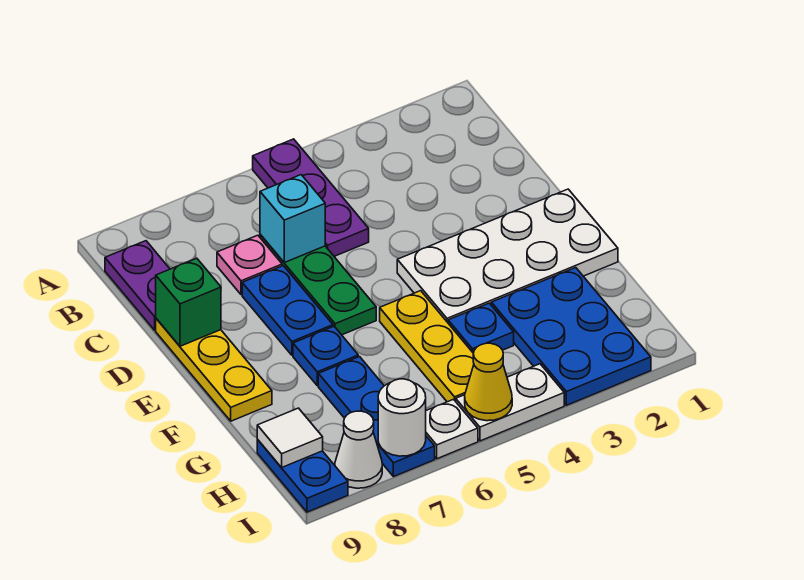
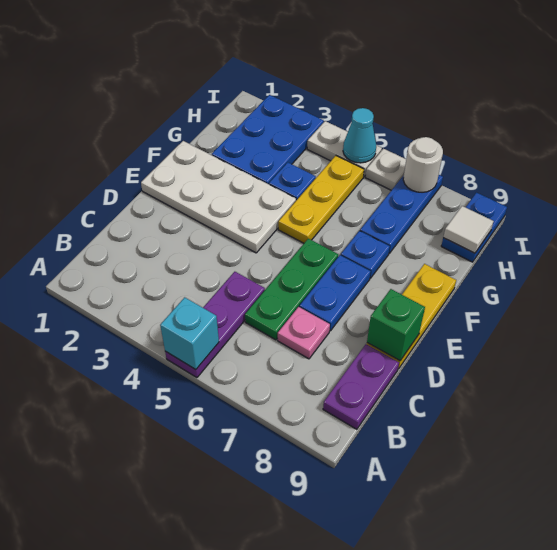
cyan brick C6 level 2 -> cyan brick A5 level 2
yellow cone I5 level 2 -> cyan cone I5 level 2
white cone I8 level 1 -> none

